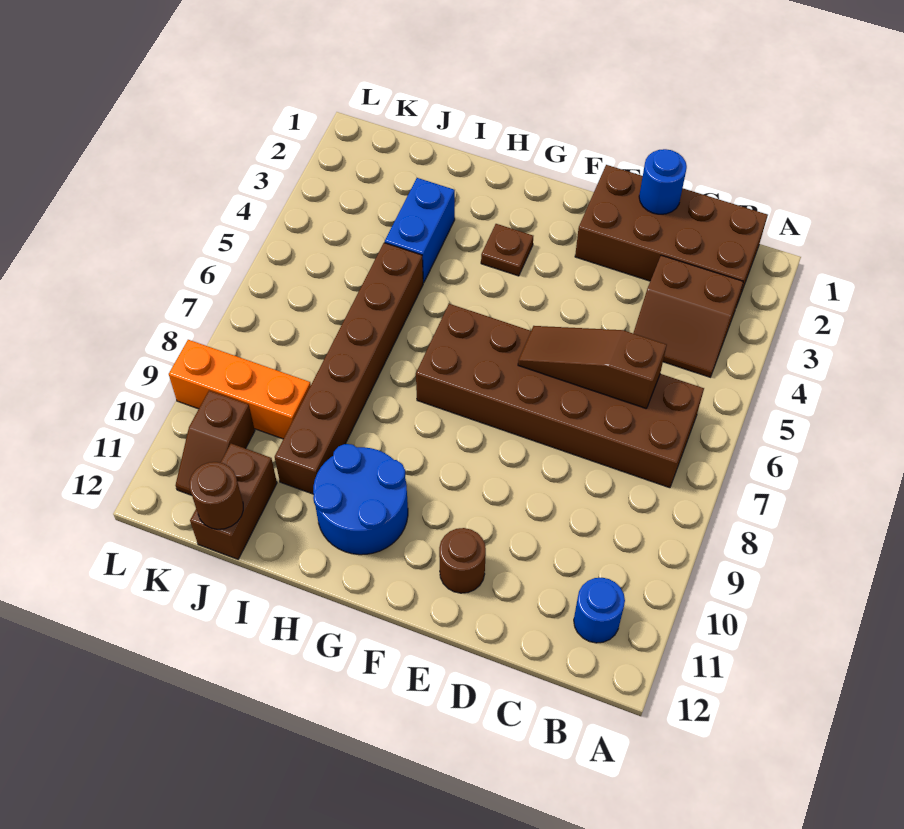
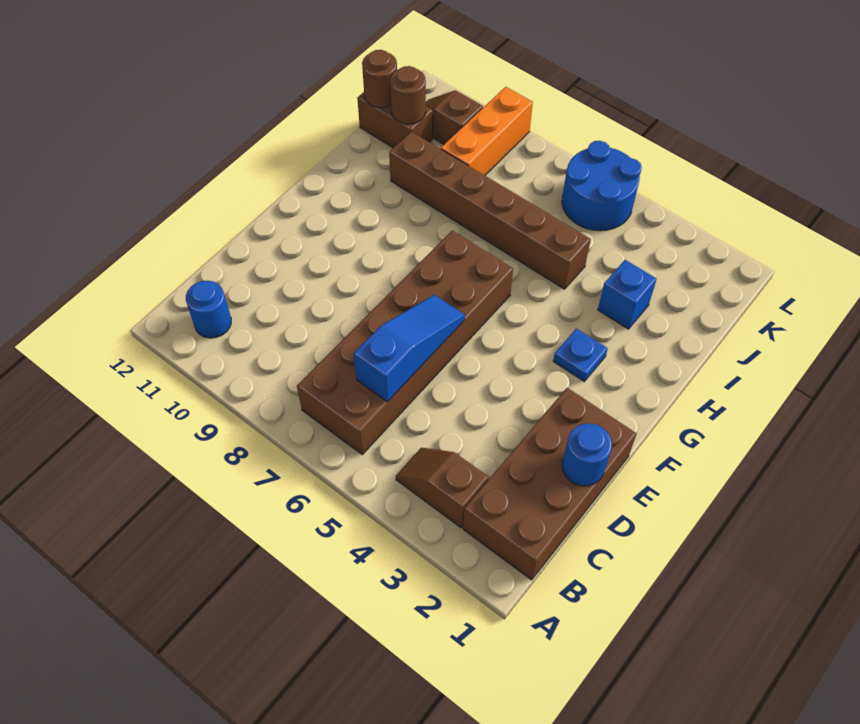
brown slope B3:C4 level 1 top 3 -> brown slope B3:B4 level 1 top 3
brown slope C6:E6 level 2 top C -> blue slope C6:E6 level 2 top C
brown round brick E11 level 1 -> brown round brick J11 level 2
brown plate G3 level 1 -> blue plate G3 level 1
blue round brick G10:H11 level 1 -> blue round brick K5:L6 level 1
blue brick I3:I4 level 1 -> blue brick I3 level 1

